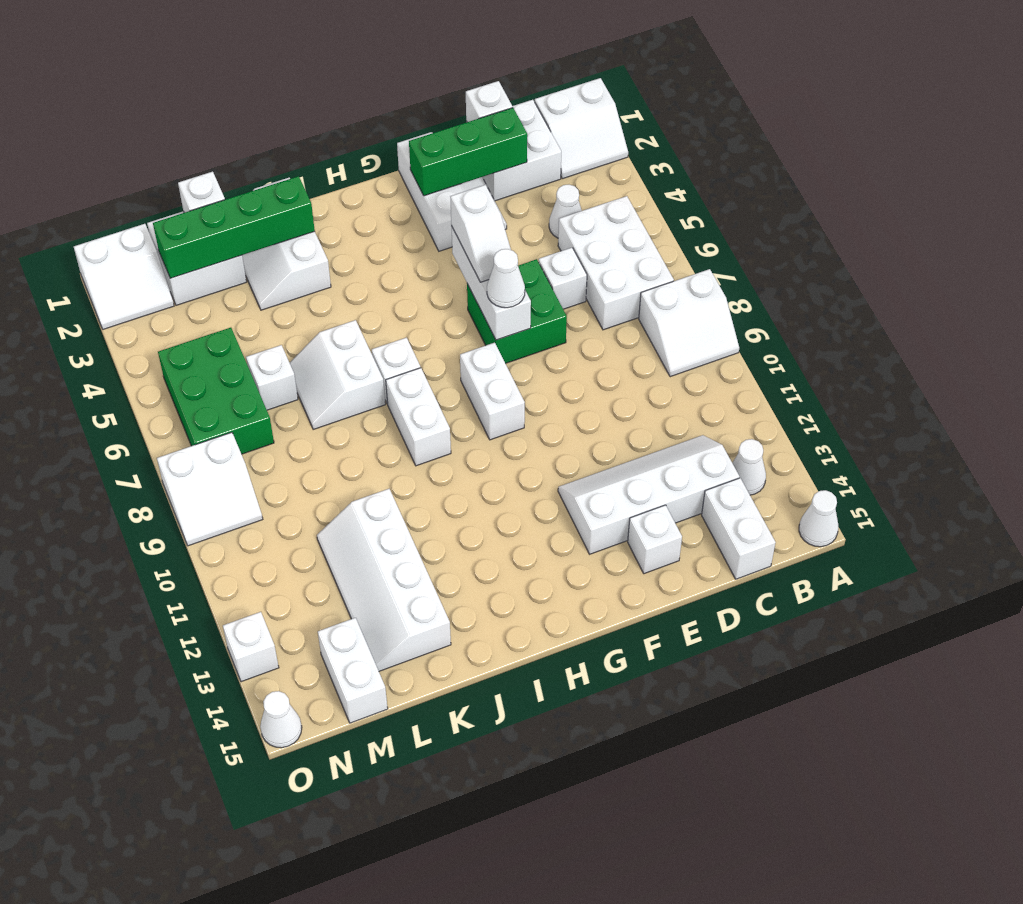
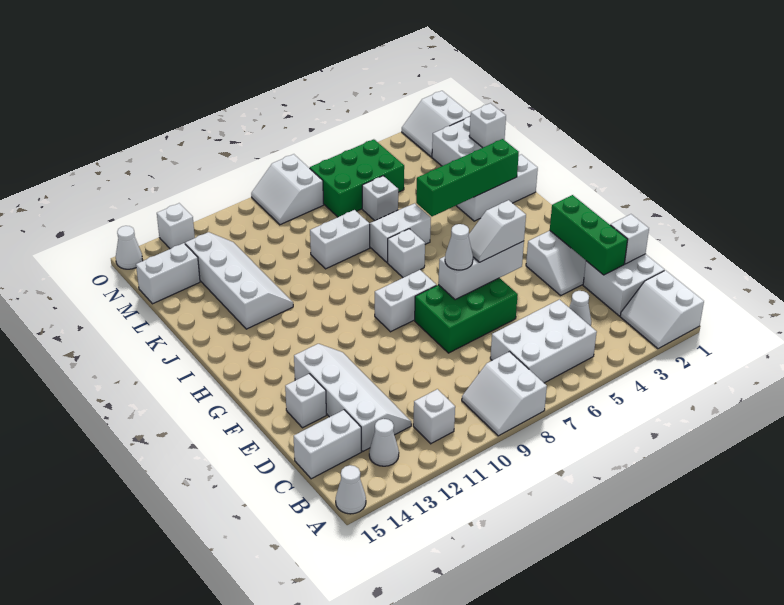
white brick D6 level 1 -> white brick B11 level 1
green brick E6:F7 level 1 -> green brick E6:F8 level 1
white brick I8:I9 level 1 -> white brick K8:K9 level 1
green brick J2:M2 level 2 -> green brick J2:J5 level 2
white slope K11:L14 level 1 top K -> white slope J12:M13 level 1 top 13

